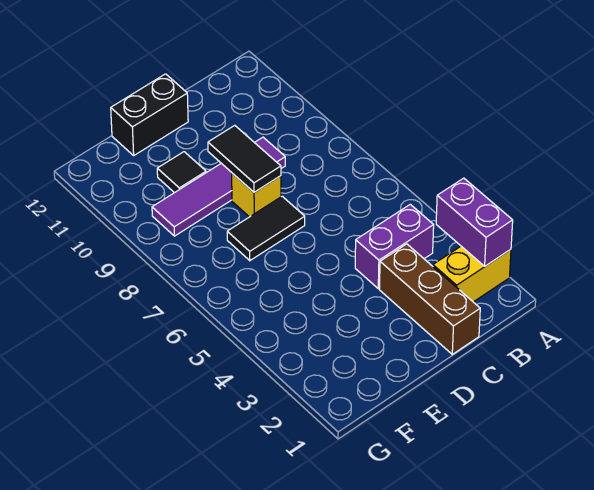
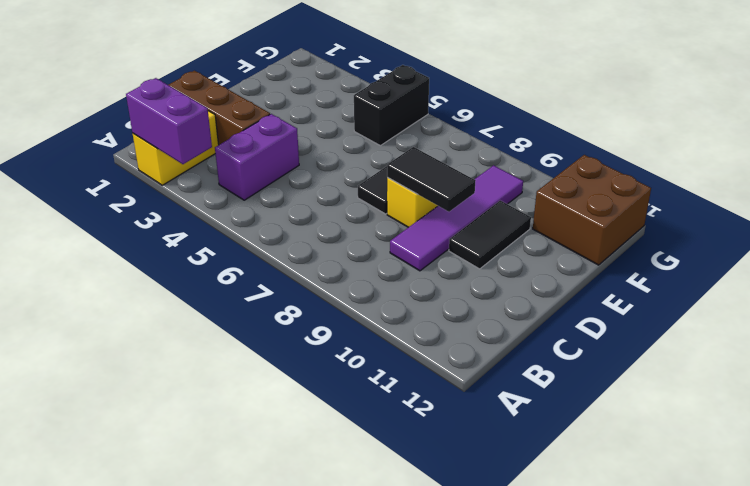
black brick D12:E12 level 1 -> black brick F5:G5 level 1
black tile E10 level 1 -> black tile D10:E10 level 1
none -> brown brick F11:G12 level 1

